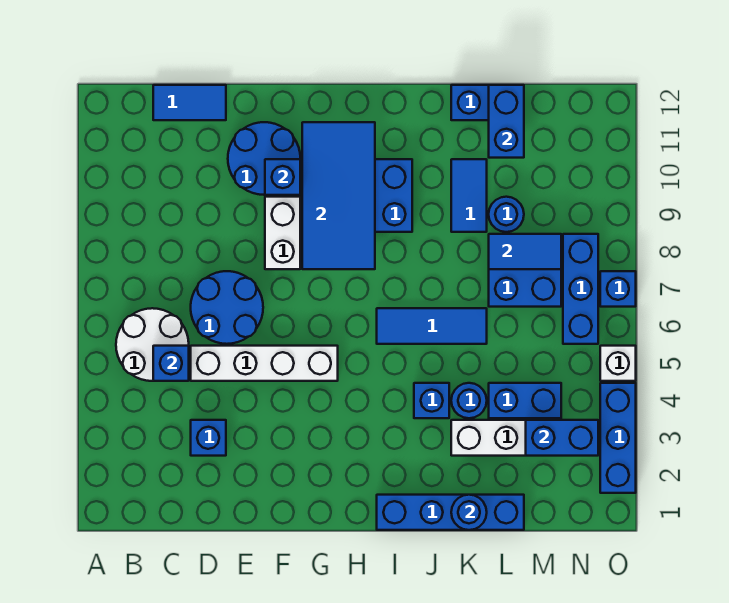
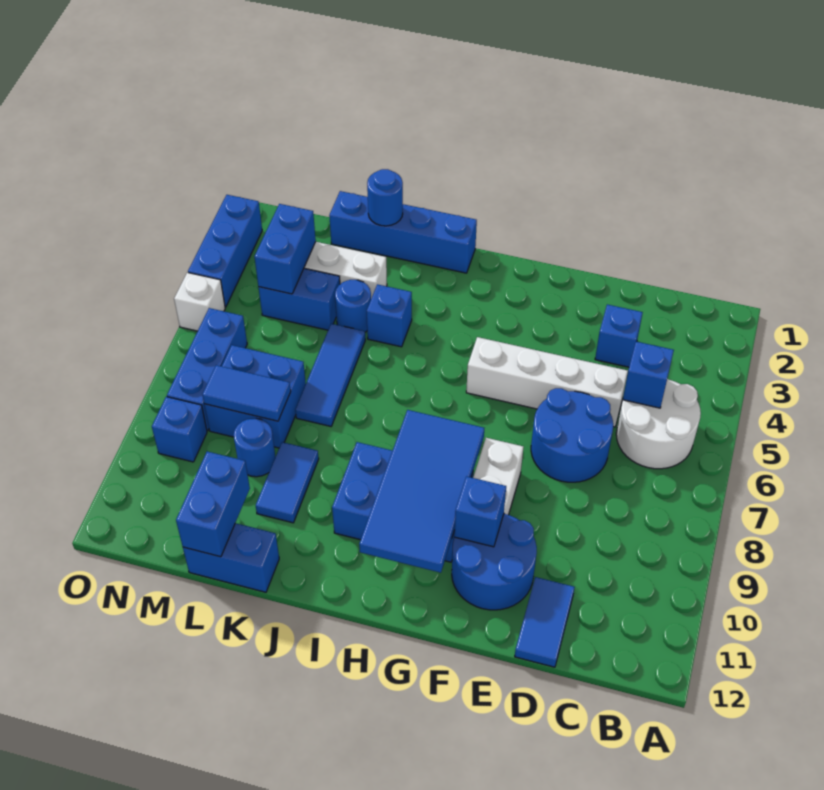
blue tile C12:D12 level 1 -> blue tile D11:D12 level 1
blue tile I6:K6 level 1 -> blue tile K5:K7 level 1
blue brick M3:N3 level 2 -> blue brick M3:M4 level 2
blue brick O7 level 1 -> blue brick N9 level 1

